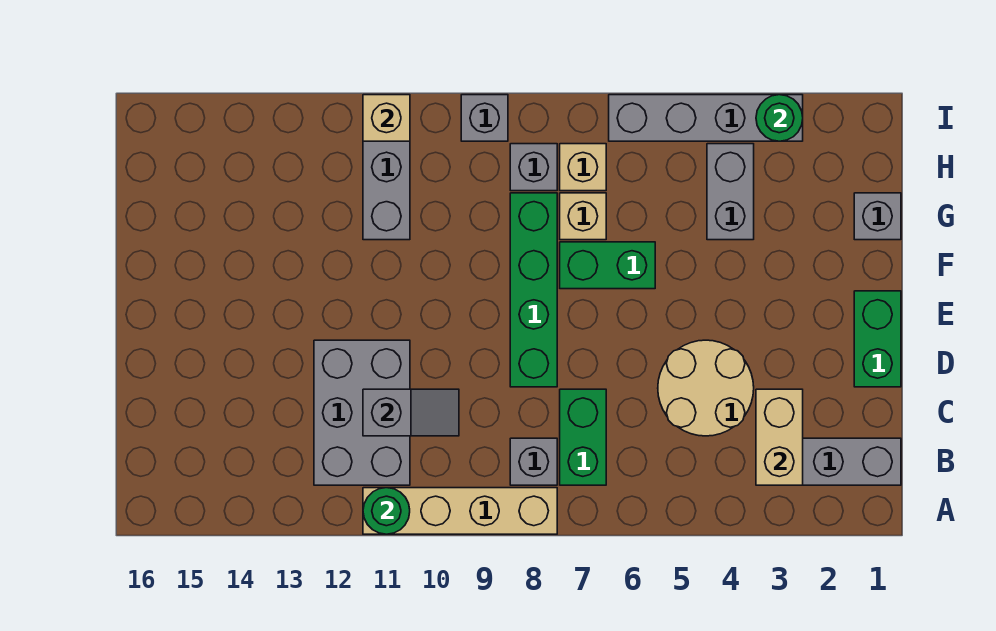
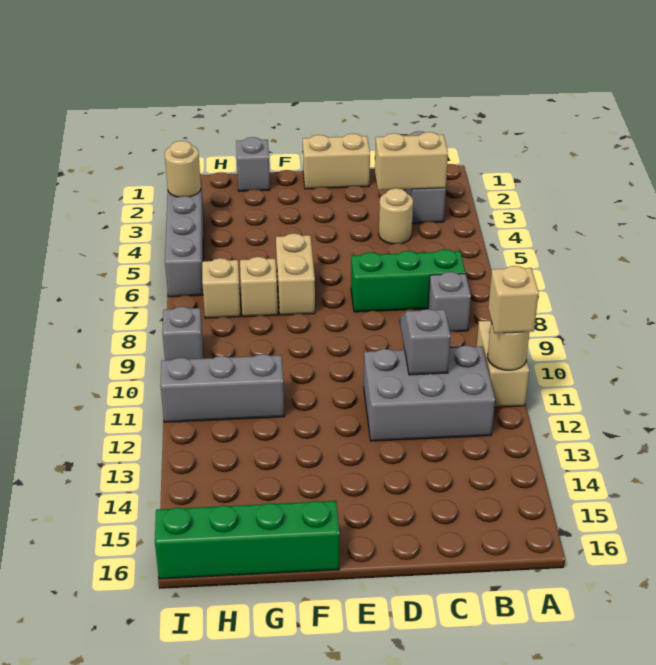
tan brick A8:A11 level 1 -> tan brick A10:A11 level 1
green round brick A11 level 2 -> tan round brick A11 level 2
green brick B7:C7 level 1 -> green brick B7:D7 level 1
tan round brick C4:D5 level 1 -> tan round brick C4 level 1
green brick D1:E1 level 1 -> tan brick D1:E1 level 1
green brick D8:G8 level 1 -> green brick F16:I16 level 1
green brick F6:F7 level 1 -> tan brick F6:F7 level 1
grey brick G4:H4 level 1 -> none
grey brick H8 level 1 -> none
green round brick I3 level 2 -> tan round brick I3 level 2
tan brick I11 level 2 -> tan brick A11 level 3

